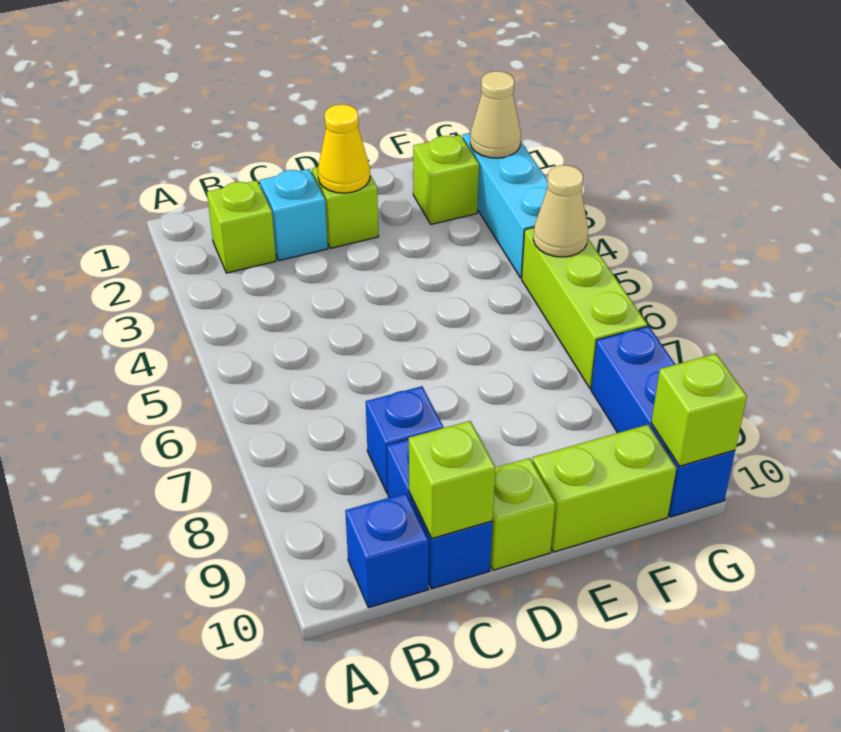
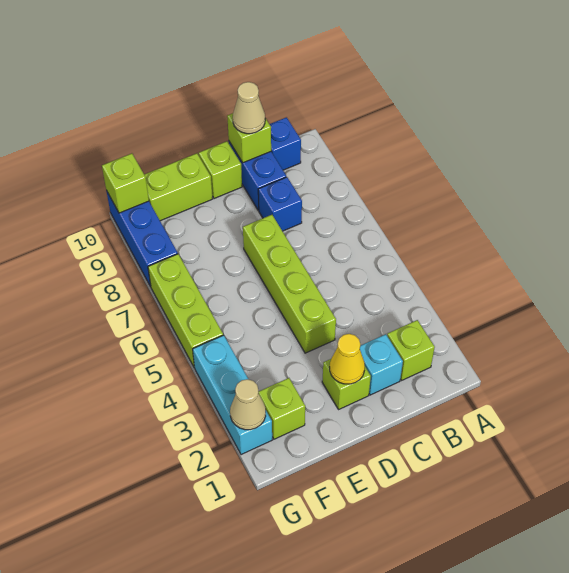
none -> lime brick D4:D7 level 1
tan cone G5 level 2 -> tan cone C10 level 3

